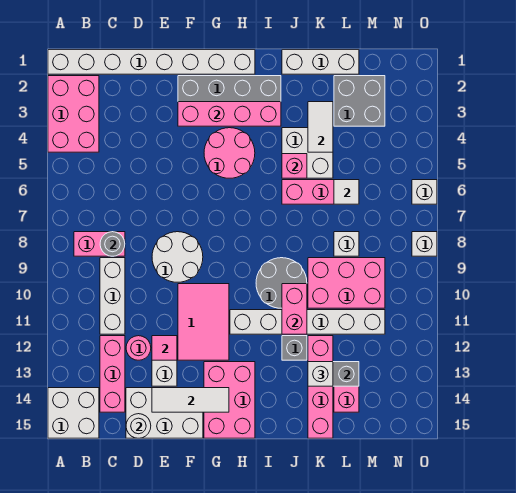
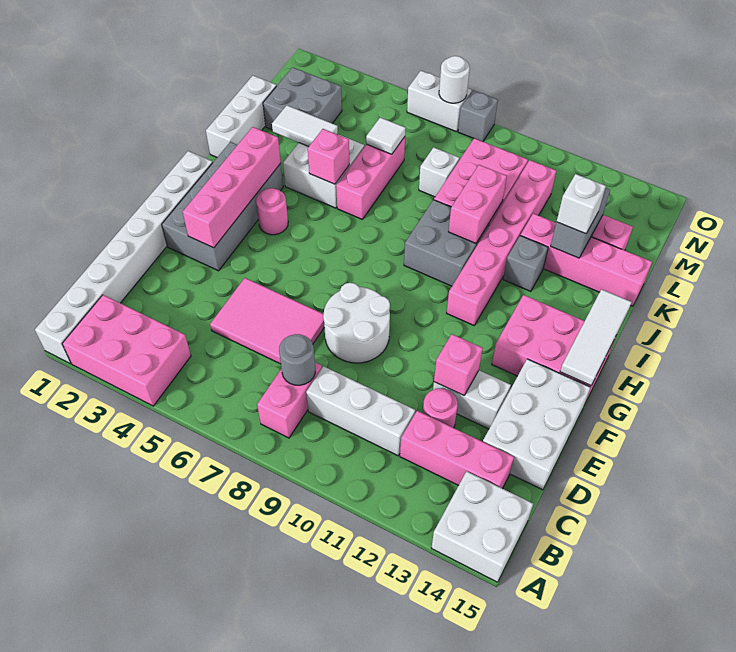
white round brick D15 level 2 -> white round brick O7 level 2
pink tile E12 level 2 -> pink brick E12 level 2
white tile E14:G14 level 2 -> white tile G15:I15 level 2
pink tile F10:G12 level 1 -> pink tile D5:E7 level 1
pink round brick G4:H5 level 1 -> pink round brick H4 level 1
white brick H11:M11 level 1 -> pink brick H11:M11 level 1
grey round brick I9:J10 level 1 -> grey brick I9:J10 level 1
pink brick J10:J11 level 2 -> pink brick J10:K10 level 2
white brick O6 level 1 -> white brick O6:O7 level 1
white brick O8 level 1 -> grey brick O8 level 1

